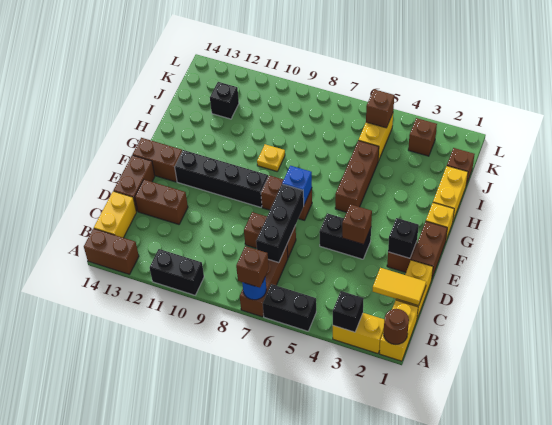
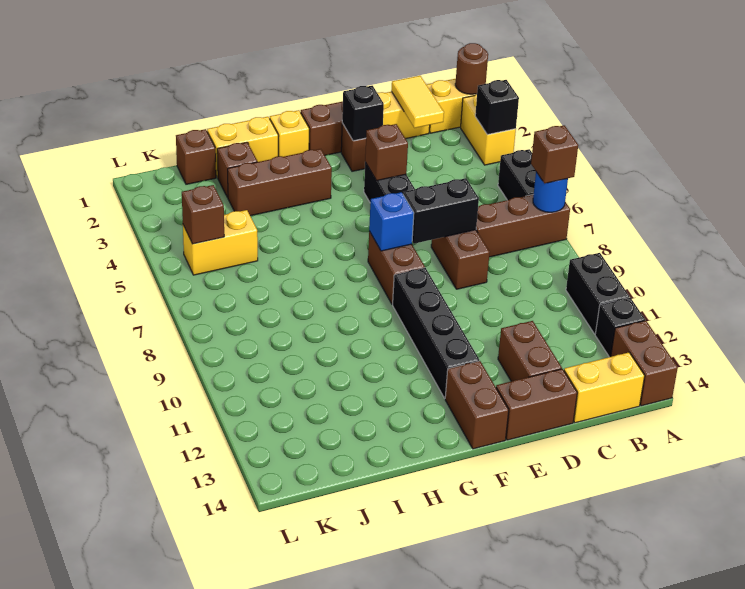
black brick C7:E7 level 2 -> black brick D7:E7 level 2
brown brick G5:I5 level 1 -> brown brick G3:I3 level 1
yellow plate H9 level 1 -> none
black brick J12 level 1 -> black brick A12 level 1
brown brick K3 level 1 -> brown brick I2 level 1

